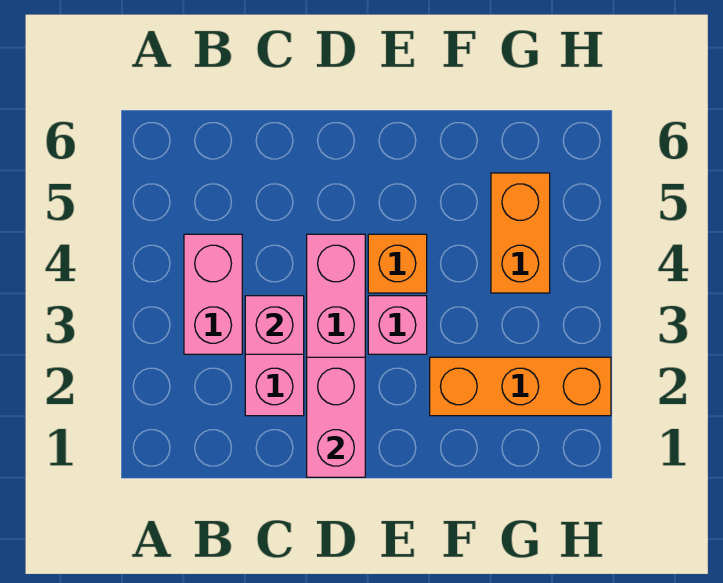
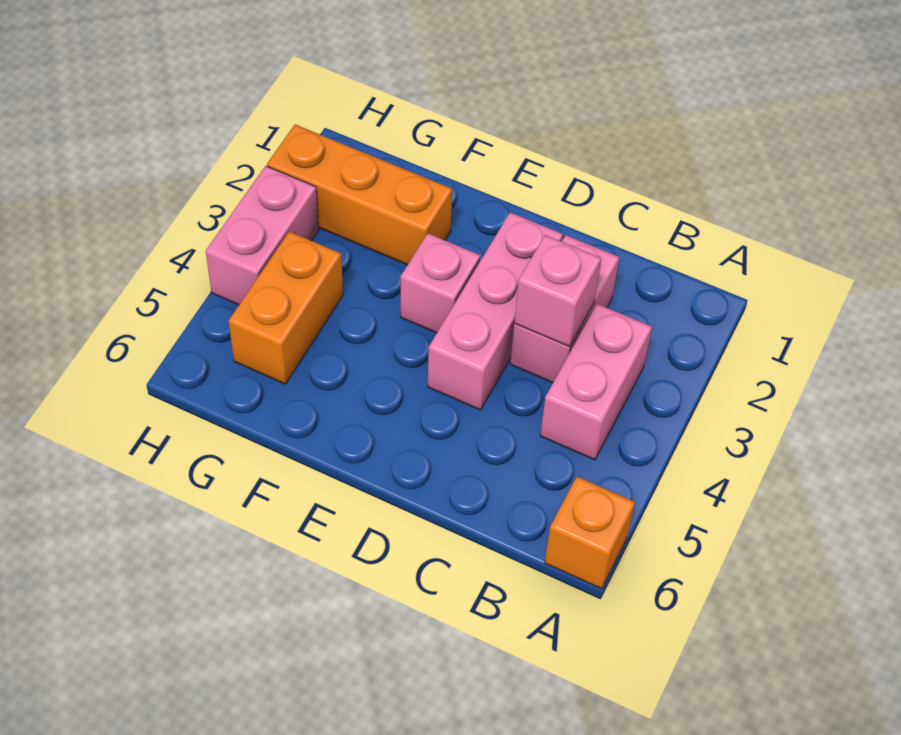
pink brick D1:D2 level 2 -> pink brick H3:H4 level 1
orange brick E4 level 1 -> orange brick A6 level 1

